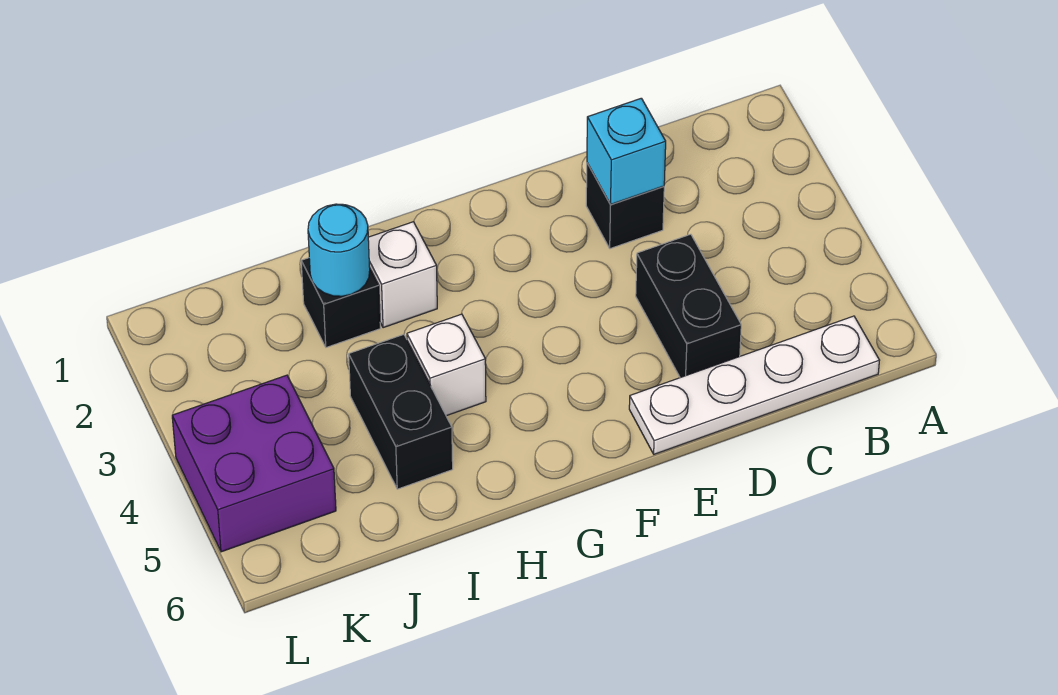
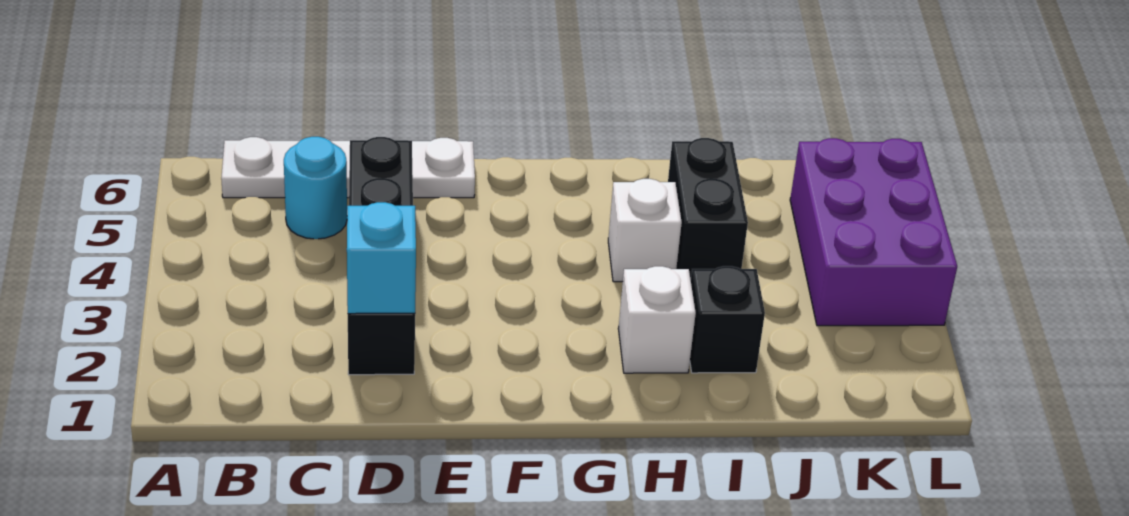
cyan round brick I2 level 2 -> cyan round brick C5 level 1
purple brick K4:L5 level 1 -> purple brick K3:L5 level 1

